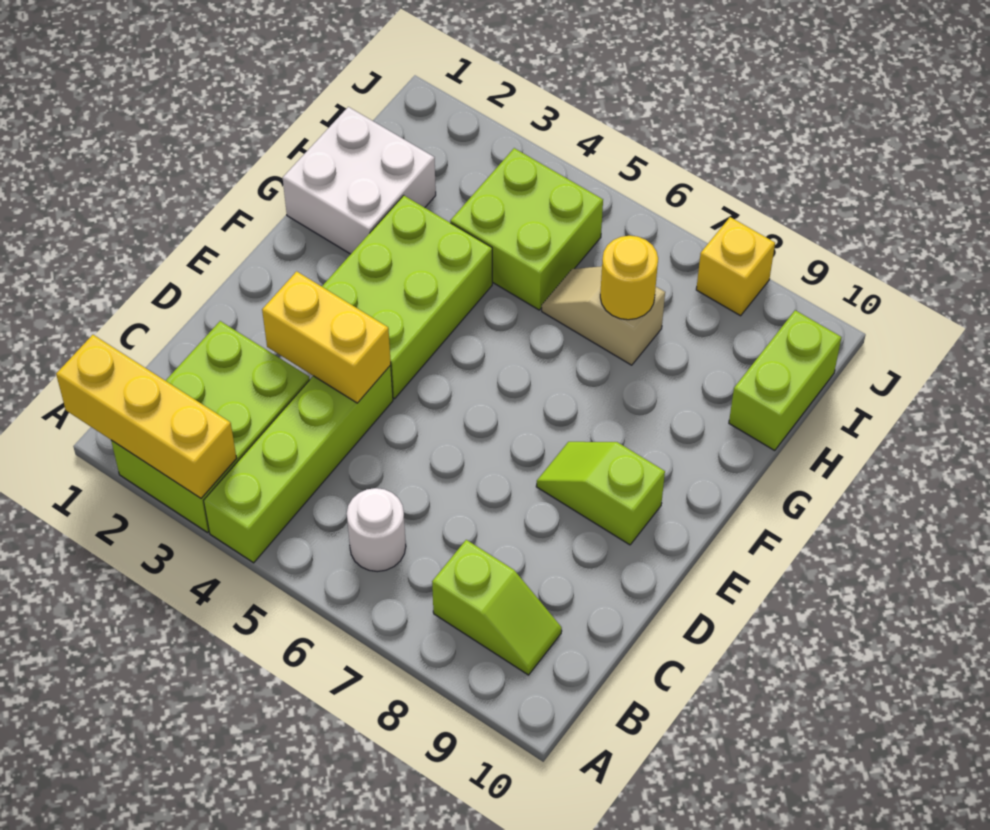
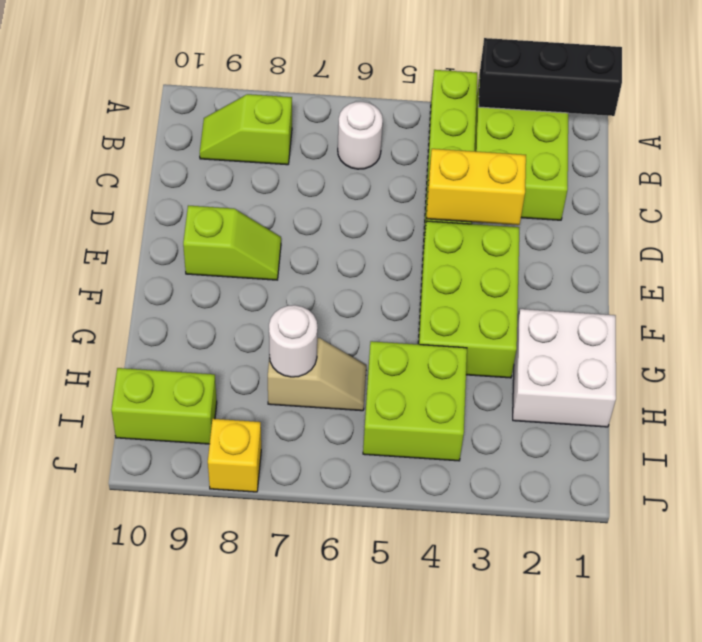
yellow brick A1:A3 level 2 -> black brick A1:A3 level 2
yellow round brick H7 level 2 -> white round brick H7 level 2
lime brick H10:I10 level 1 -> lime brick I9:I10 level 1

